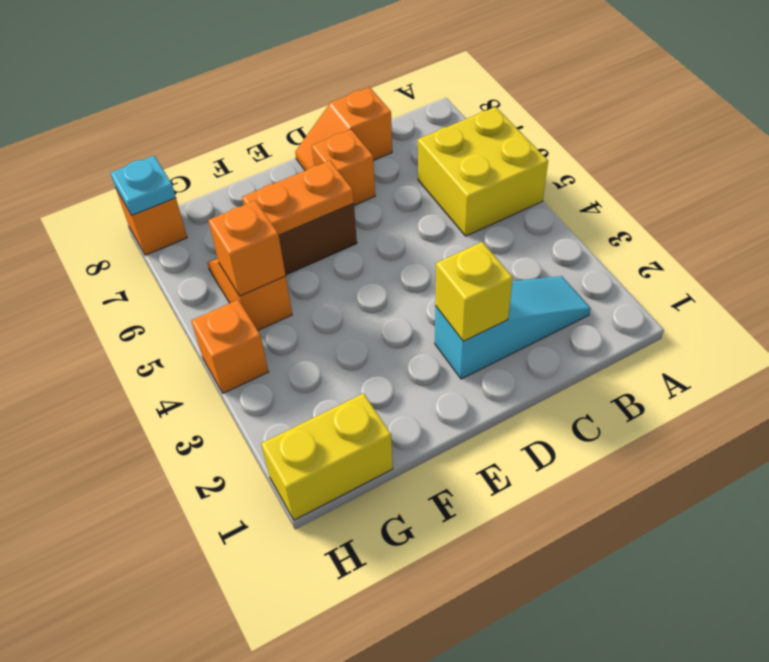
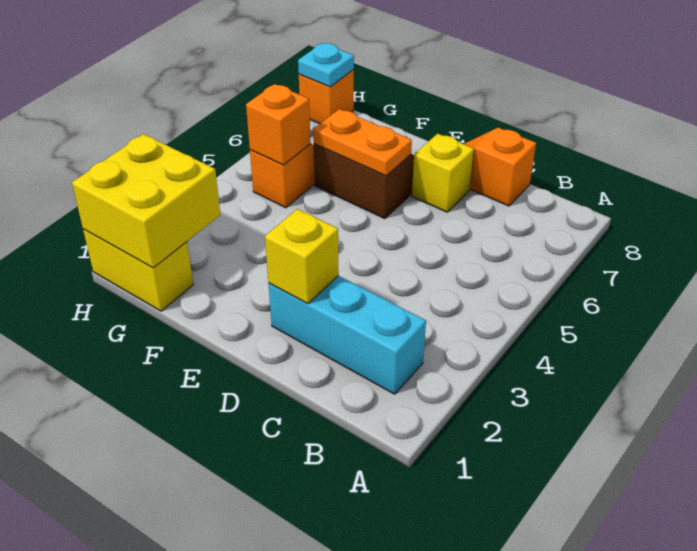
yellow brick A5:B6 level 1 -> yellow brick G1:H2 level 2
cyan slope B2:D2 level 1 top D -> cyan brick B2:D2 level 1
orange brick D7 level 1 -> yellow brick D7 level 1
orange brick H4 level 1 -> none

